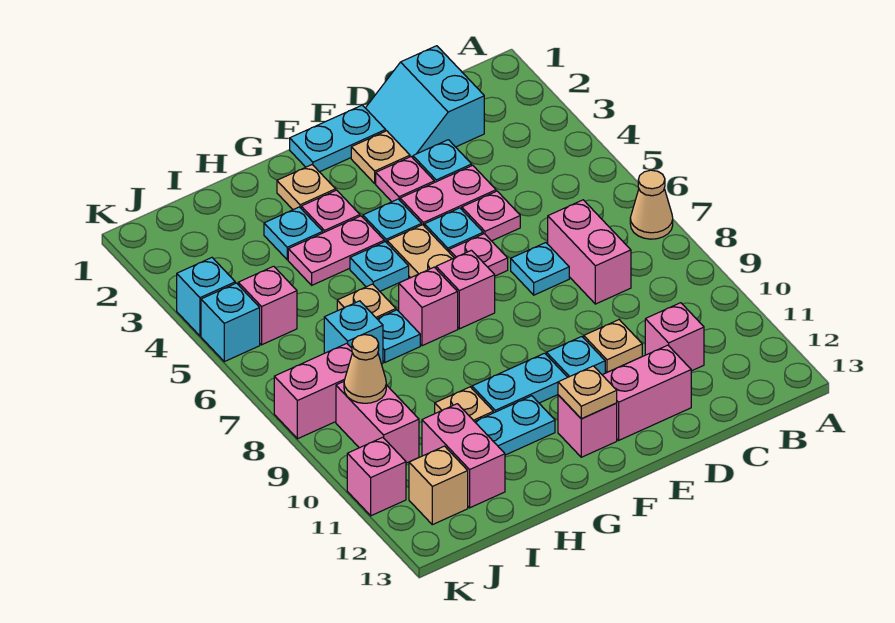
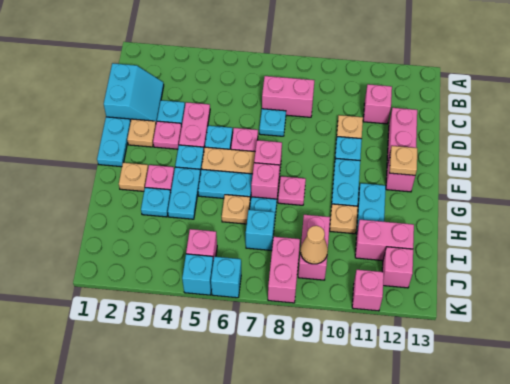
tan cone A7 level 1 -> none
cyan slope C1:D2 level 1 top C -> cyan slope C1:D2 level 1 top 1
pink plate D5 level 1 -> pink plate G8 level 1
pink plate G4:H4 level 1 -> cyan plate G4:H4 level 1
cyan plate G5 level 1 -> cyan plate G5:G6 level 1
pink brick J9:J10 level 1 -> pink brick I9:J9 level 1
tan brick J12 level 1 -> pink brick J12 level 1
cyan brick K4 level 1 -> cyan brick K6 level 1

